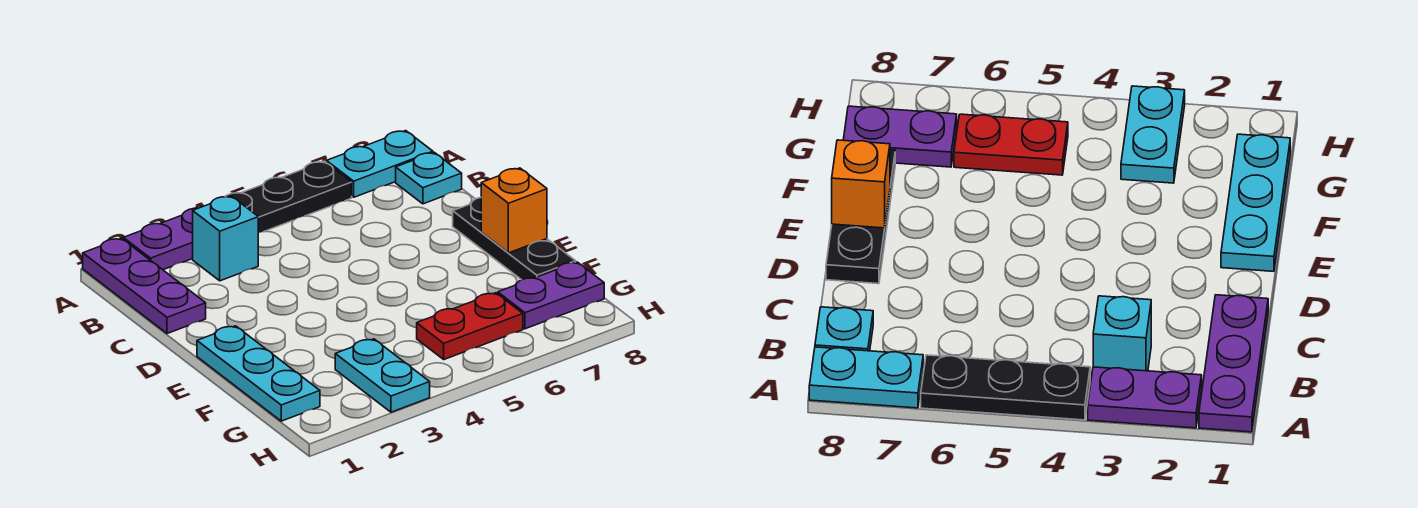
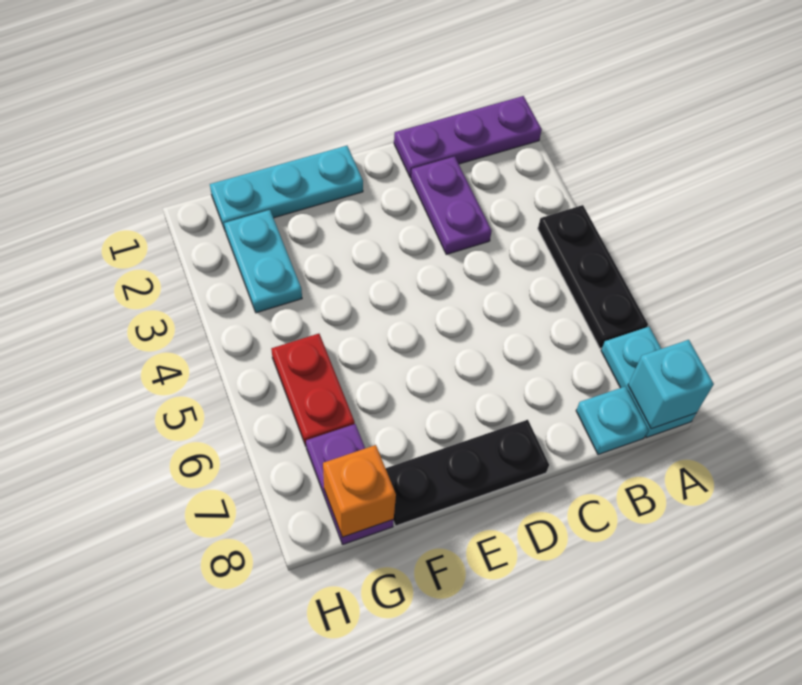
purple plate A2:A3 level 1 -> purple plate C2:C3 level 1
cyan brick B3 level 1 -> cyan brick A8 level 2
orange brick E8 level 2 -> orange brick G8 level 2
cyan plate G3:H3 level 1 -> cyan plate G2:G3 level 1

